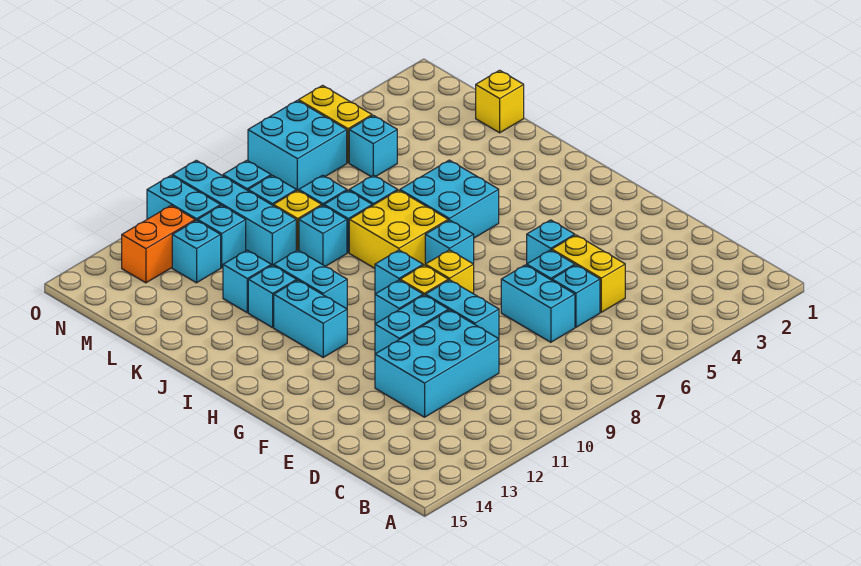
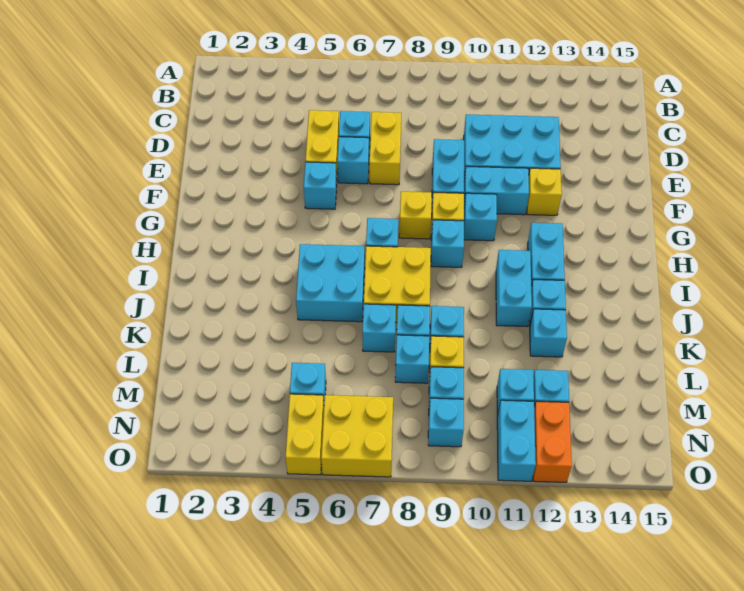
cyan brick D7:E7 level 1 -> yellow brick D7:E7 level 1
yellow brick L1 level 1 -> yellow brick F12 level 1
cyan brick L10:O10 level 1 -> none
cyan brick N6:O7 level 1 -> yellow brick N6:O7 level 1
orange brick N12:N13 level 1 -> orange brick N12:O12 level 1

